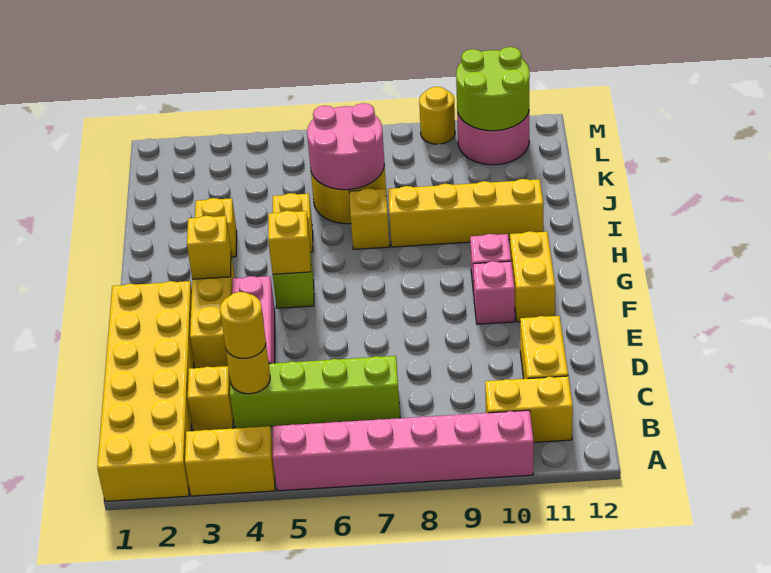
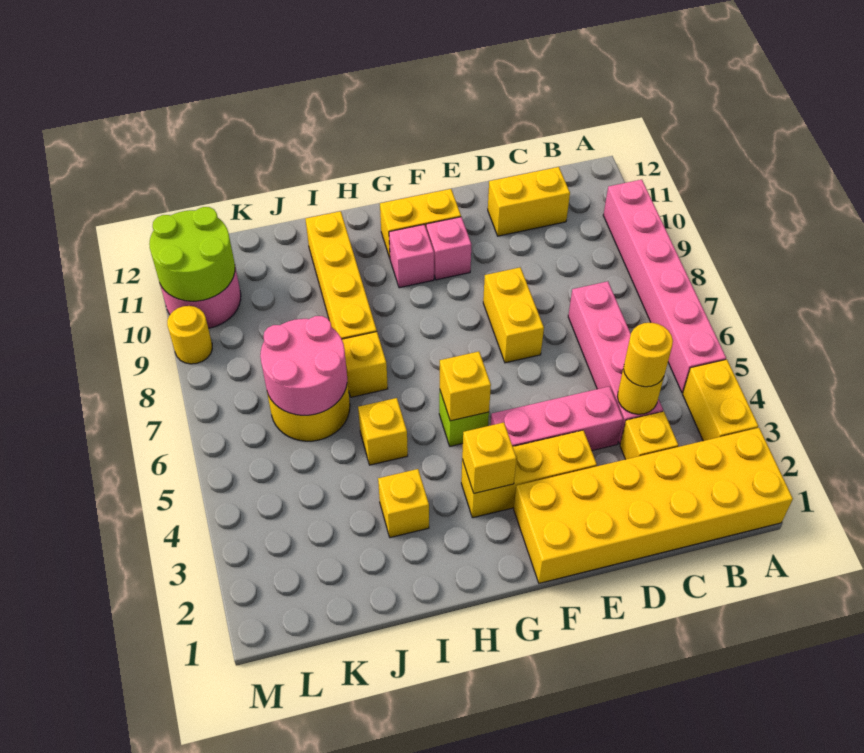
yellow brick B10:B11 level 1 -> yellow brick E7:E8 level 1
lime brick C4:C7 level 1 -> pink brick C4:C7 level 1

